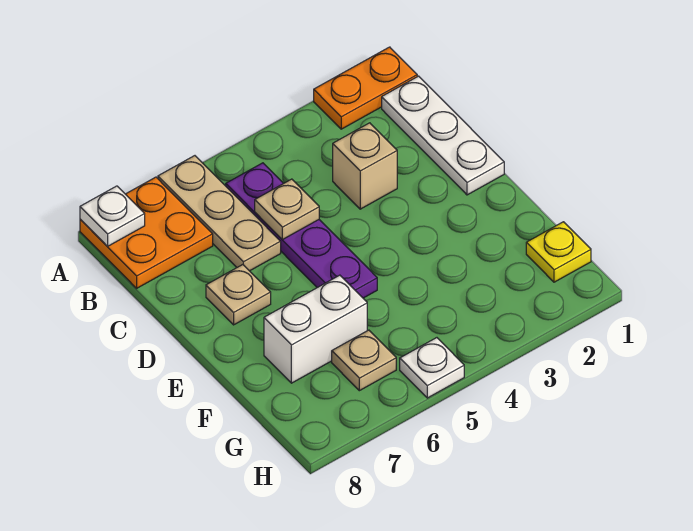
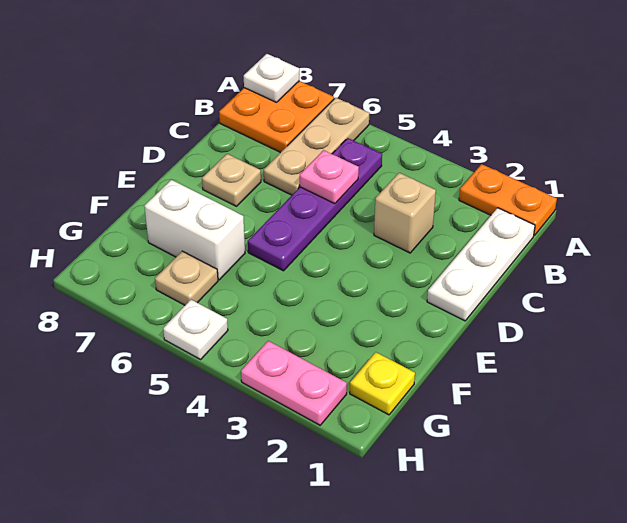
tan plate C5 level 2 -> pink plate C5 level 2
none -> pink plate H2:H3 level 1

